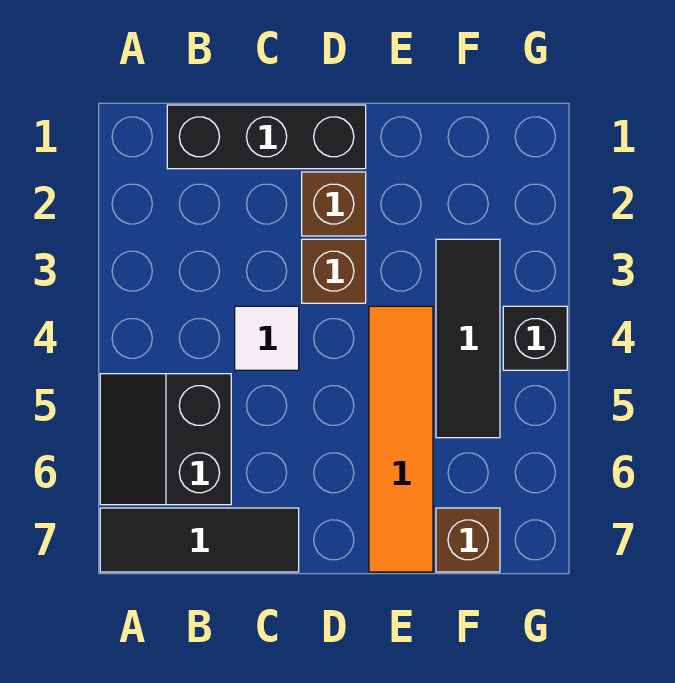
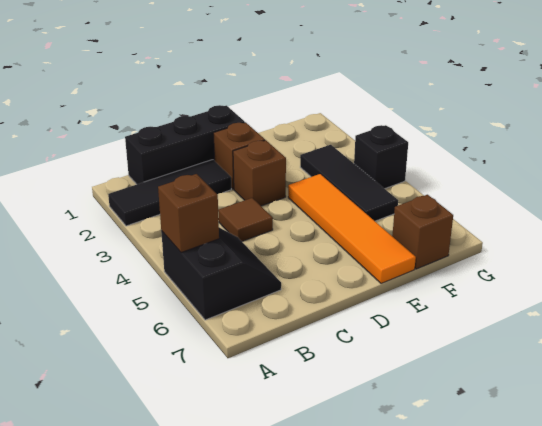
black slope A5:B6 level 1 top B -> black slope A5:B6 level 1 top A
none -> brown brick A5 level 2
black tile A7:C7 level 1 -> black tile A2:C2 level 1
white tile C4 level 1 -> brown tile C4 level 1

